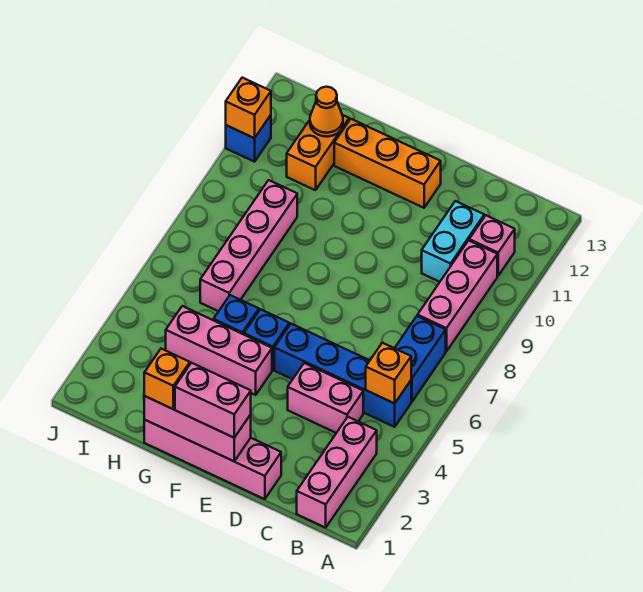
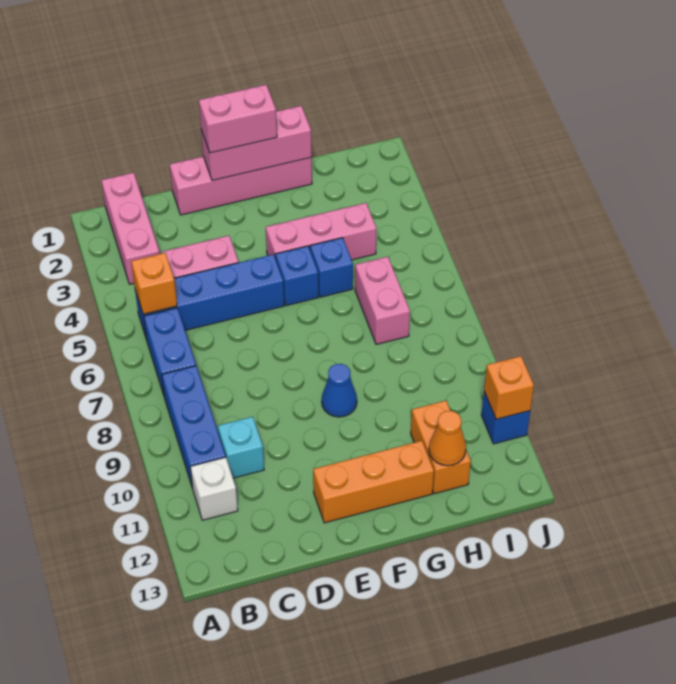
pink brick B8:B10 level 1 -> blue brick B8:B10 level 1
pink brick B11 level 1 -> white brick B11 level 1
cyan brick C10:C11 level 1 -> cyan brick C10 level 1
none -> blue cone F9 level 1
orange brick G1 level 3 -> none
pink brick H6:H9 level 1 -> pink brick H6:H7 level 1

